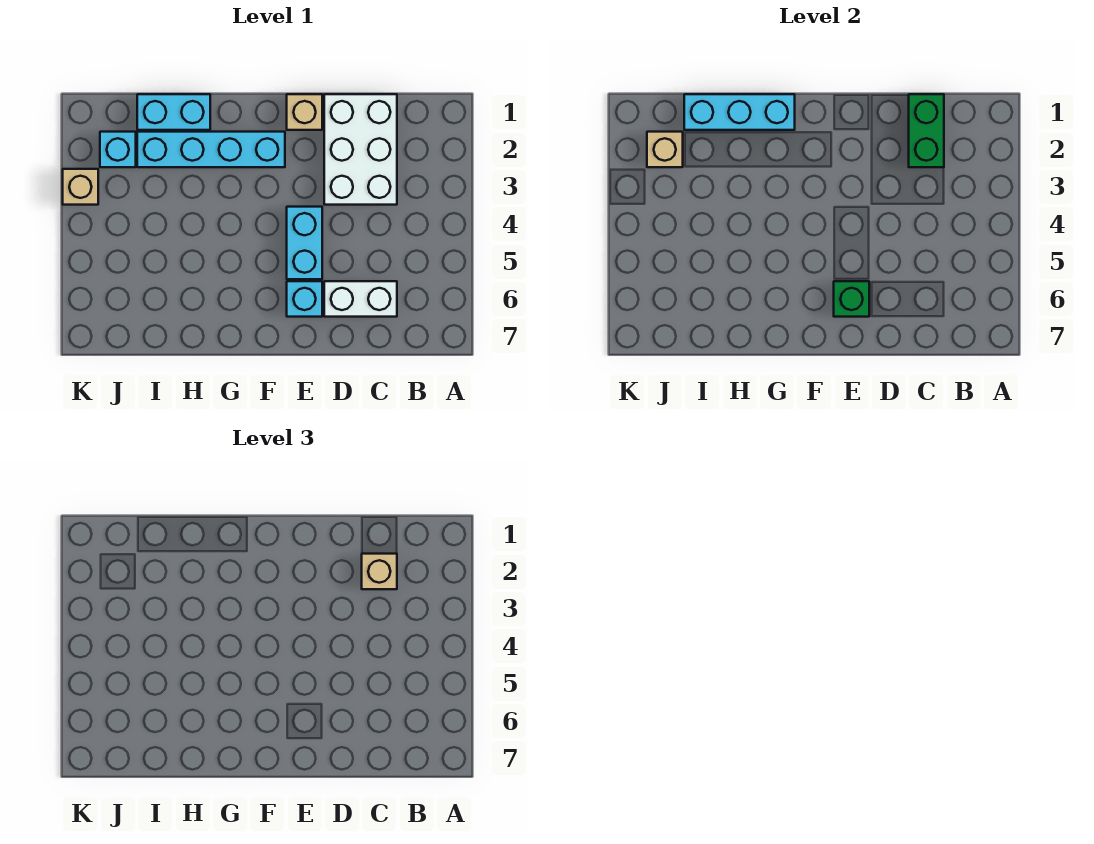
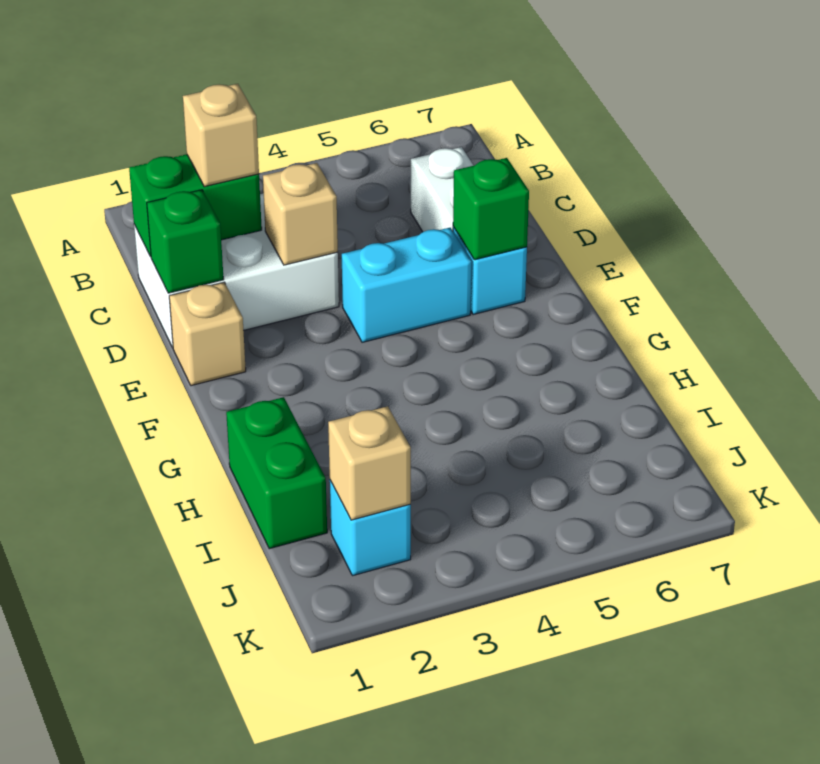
none -> green brick D1 level 2
cyan brick F2:I2 level 1 -> none
cyan brick G1:I1 level 2 -> none
cyan brick H1:I1 level 1 -> green brick H1:I1 level 1
tan brick K3 level 1 -> tan brick D3 level 2

